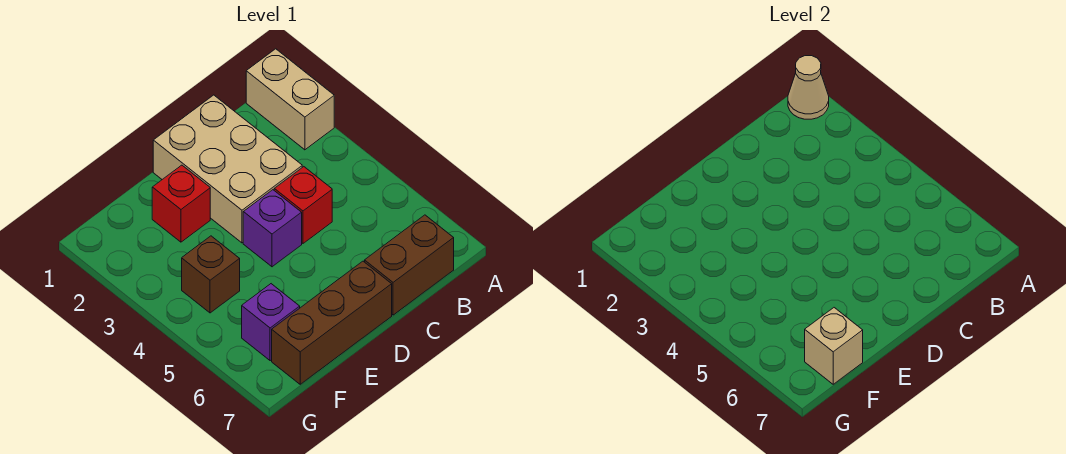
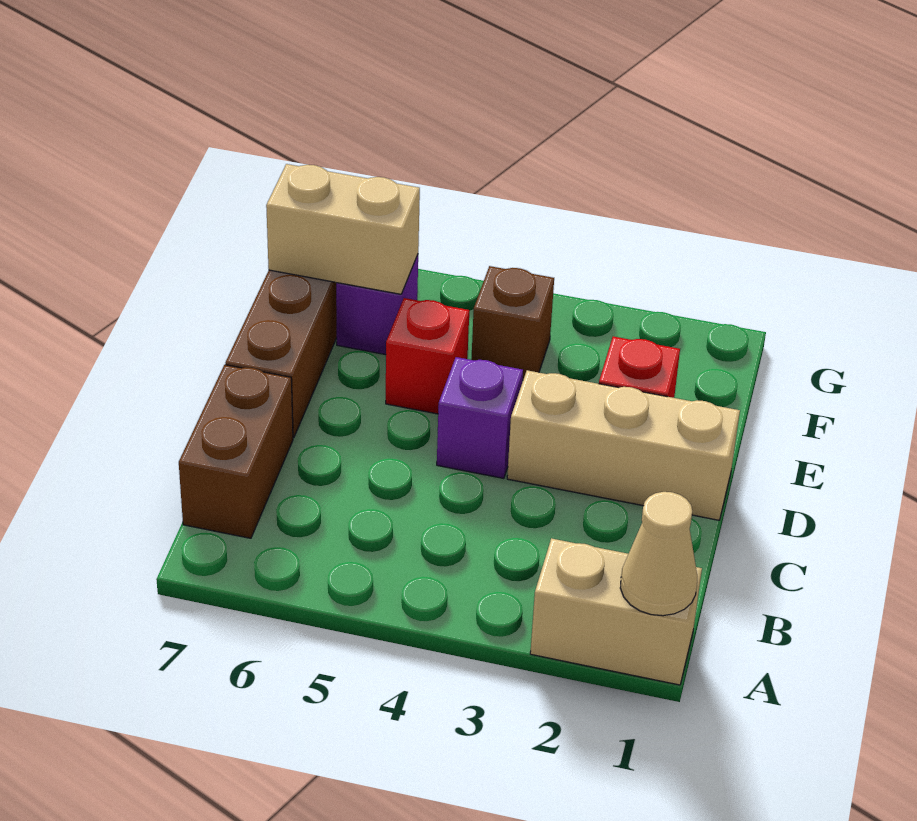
tan brick C1:D3 level 1 -> tan brick D1:D3 level 1
red brick C4 level 1 -> red brick E5 level 1
tan brick F7 level 2 -> tan brick F6:F7 level 2

